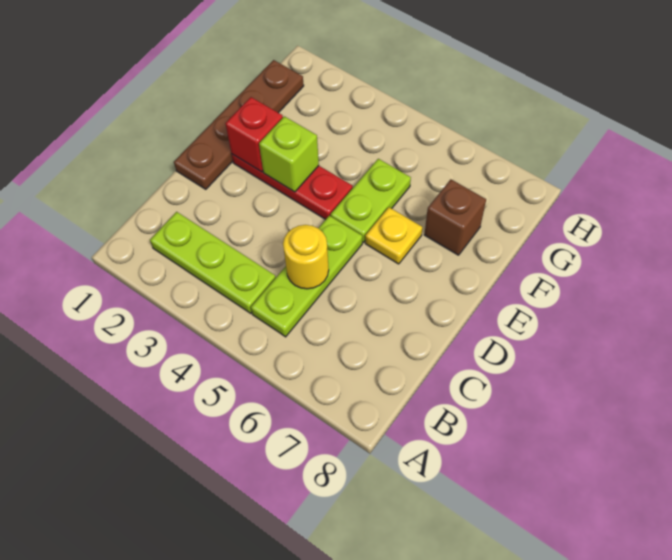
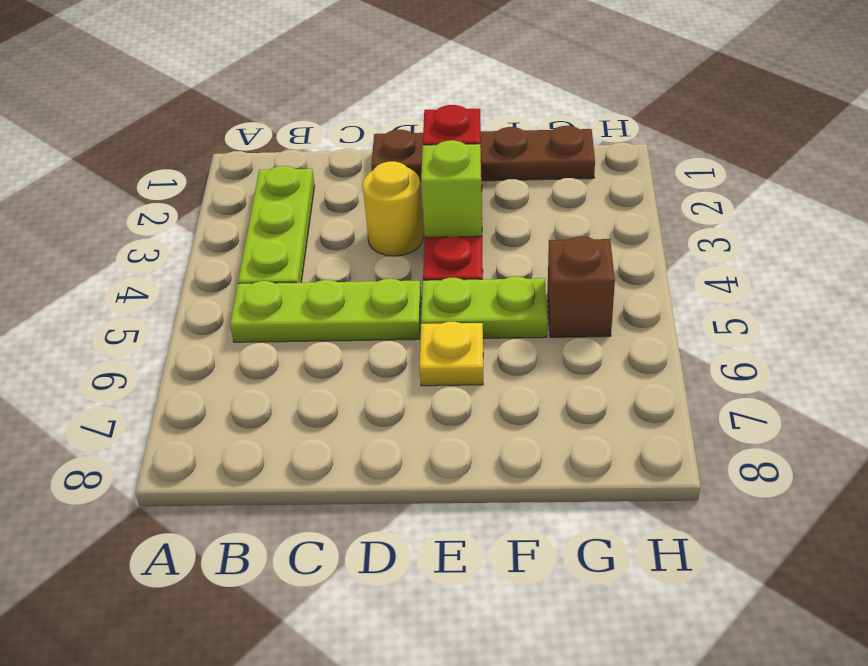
yellow round brick C5 level 2 -> yellow round brick D3 level 1
brown brick F7 level 1 -> brown brick G5 level 1

